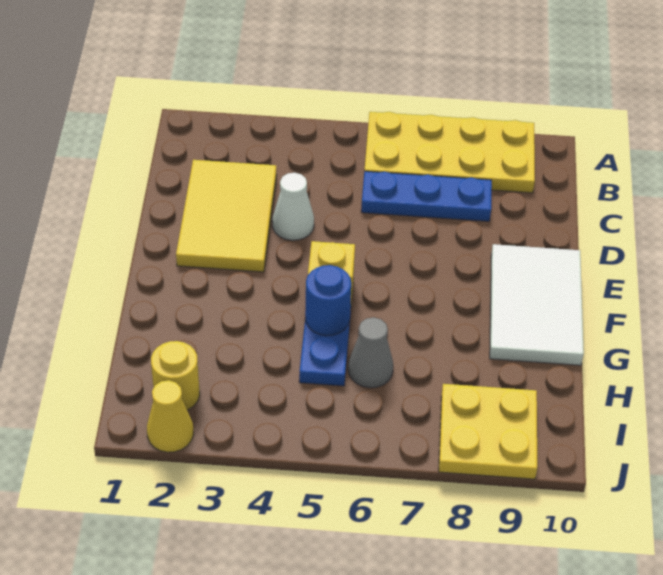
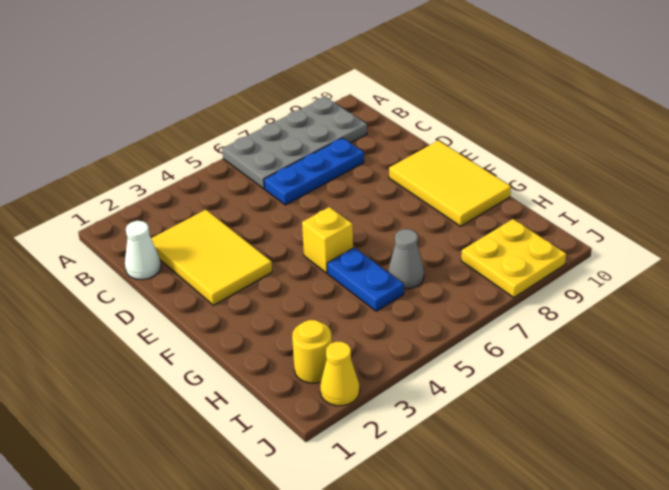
yellow plate A6:B9 level 1 -> grey plate A6:B9 level 1
white cone D4 level 1 -> white cone C1 level 1
white tile E9:G10 level 1 -> yellow tile E9:G10 level 1
blue round brick G5 level 2 -> none

